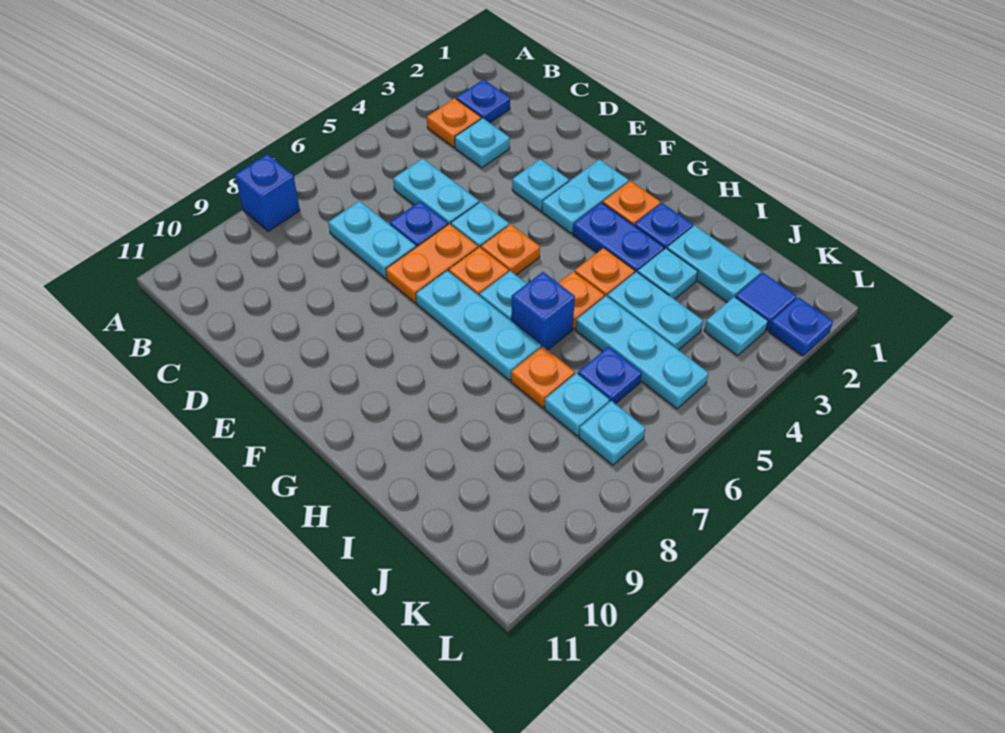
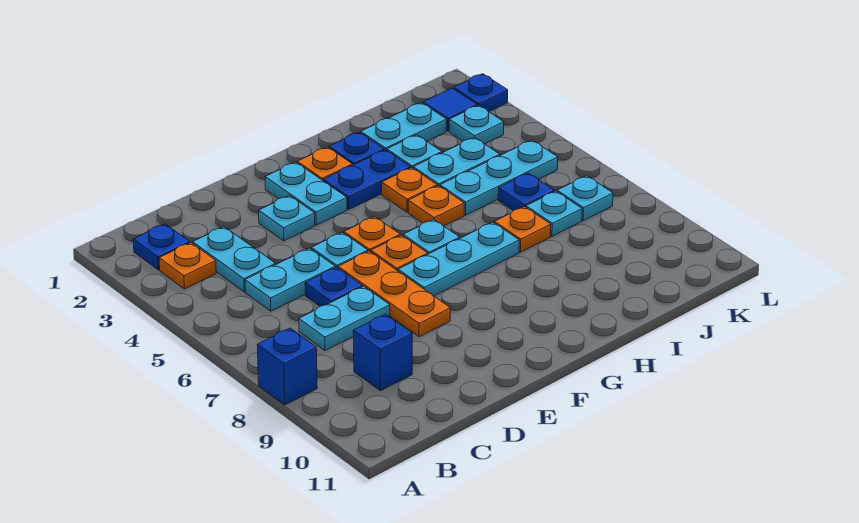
cyan plate C3 level 1 -> cyan plate C3:C4 level 1
orange plate E6:E7 level 1 -> orange plate E6:E8 level 1
blue brick H6 level 1 -> blue brick C9 level 1

